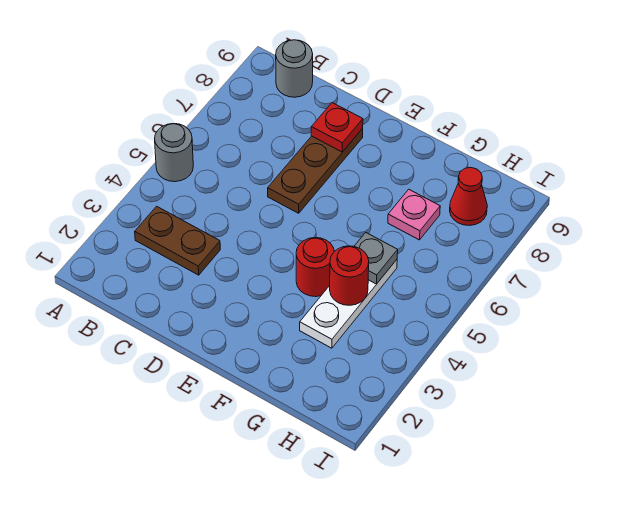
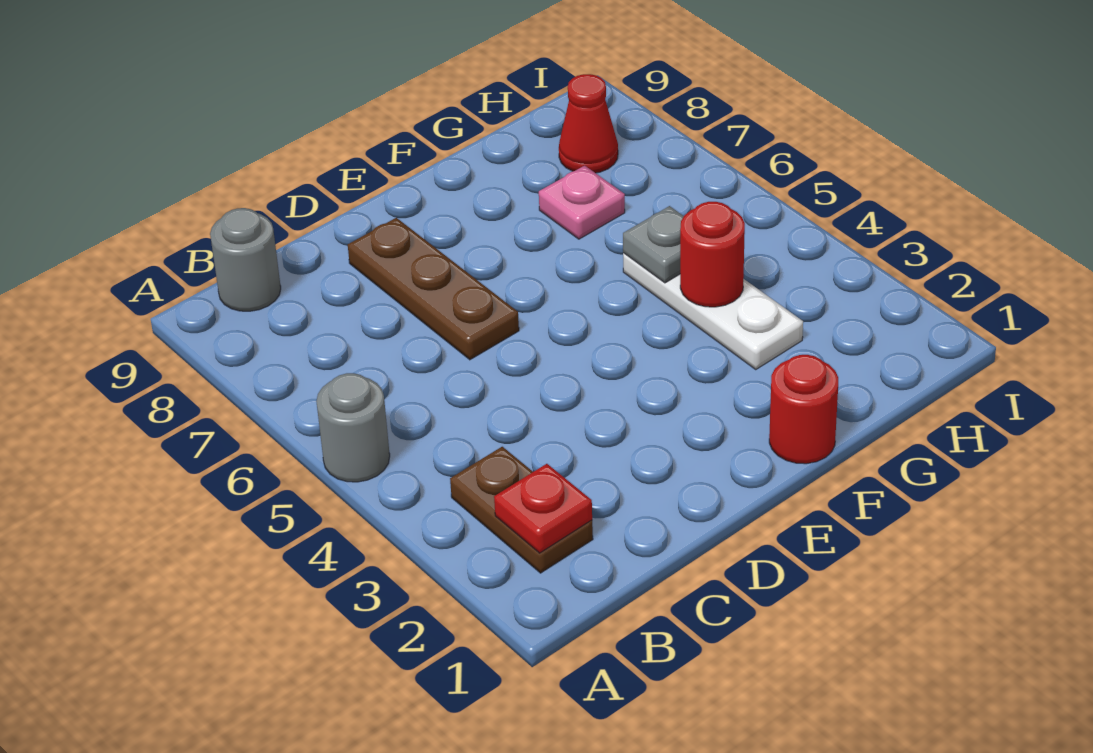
brown plate B3:C3 level 1 -> brown plate B2:B3 level 1
red plate D8 level 2 -> red plate B2 level 2
red round brick F4 level 1 -> red round brick F1 level 1

